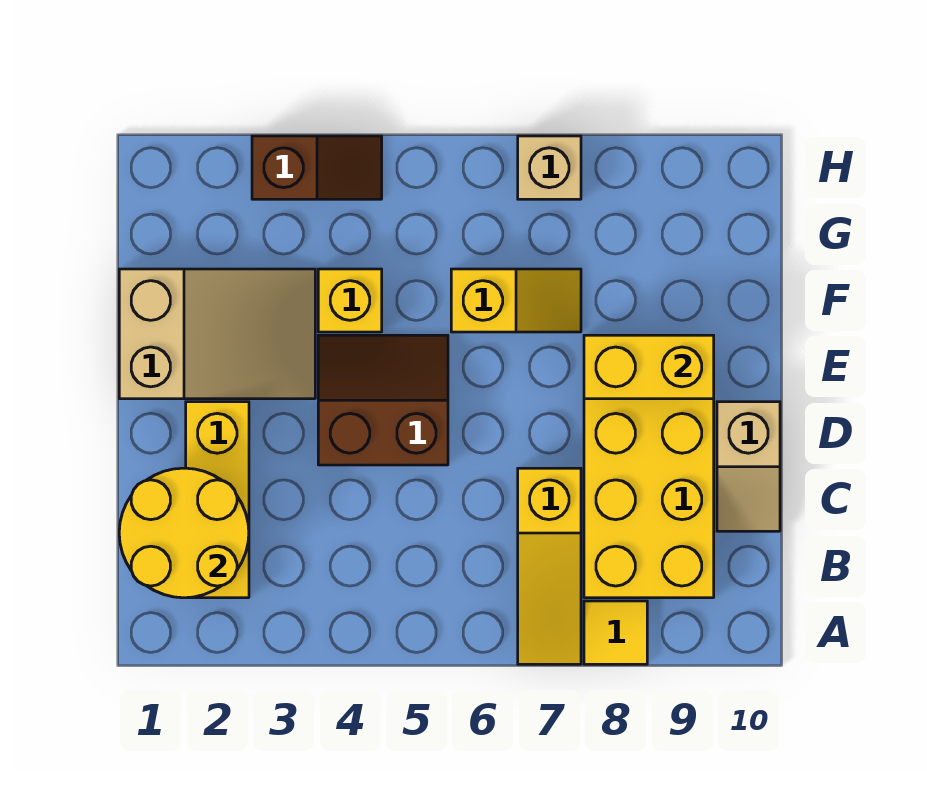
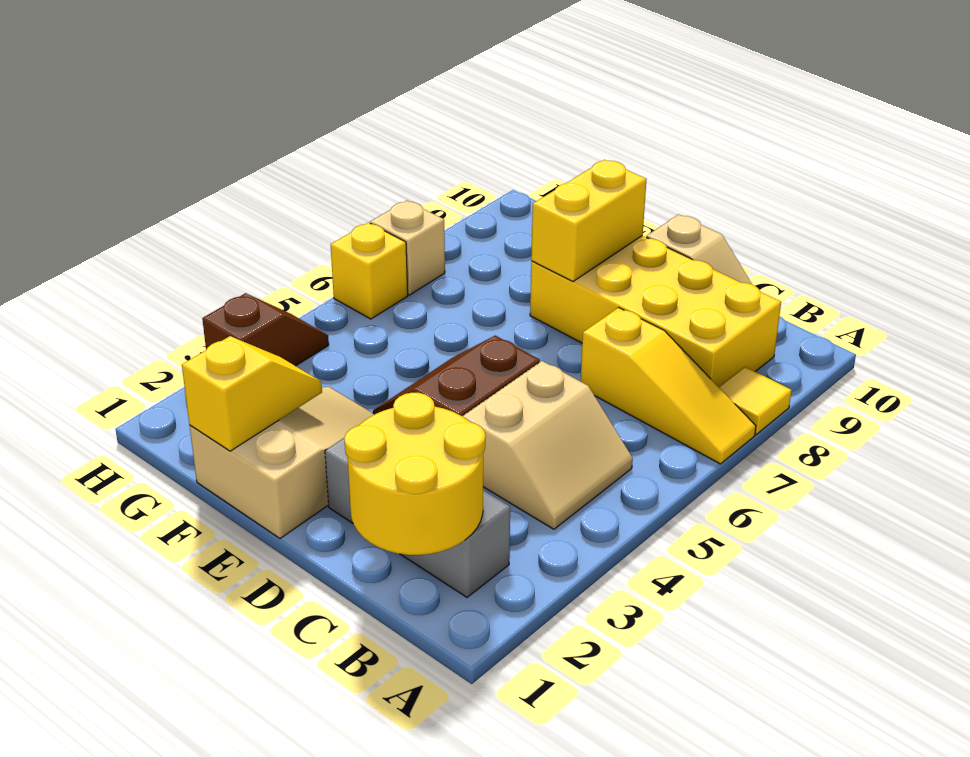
yellow brick B2:D2 level 1 -> grey brick B2:D2 level 1
none -> tan slope B4:C5 level 1 top C
yellow brick F4 level 1 -> yellow brick H6 level 1
yellow slope F6:F7 level 1 top 6 -> yellow slope F1:F2 level 2 top 1

